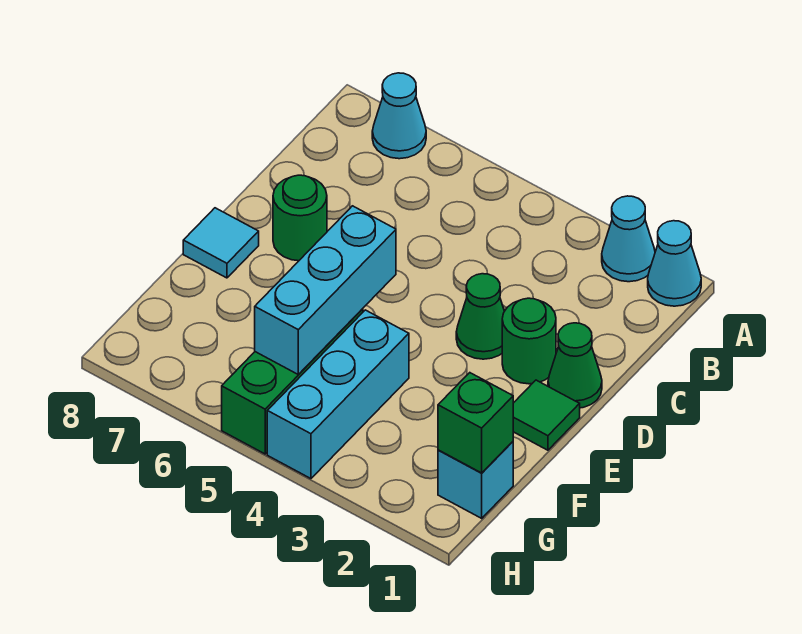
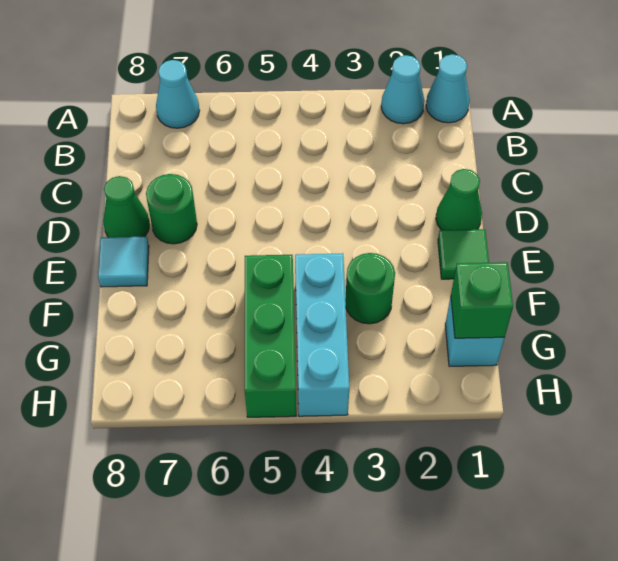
green round brick D2 level 1 -> green round brick F3 level 1
green cone D3 level 1 -> green cone D8 level 1
cyan brick E5:G5 level 2 -> none

